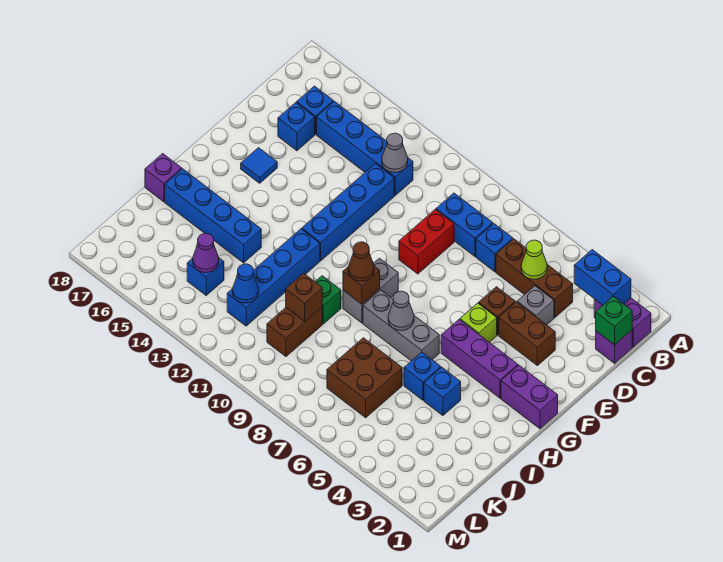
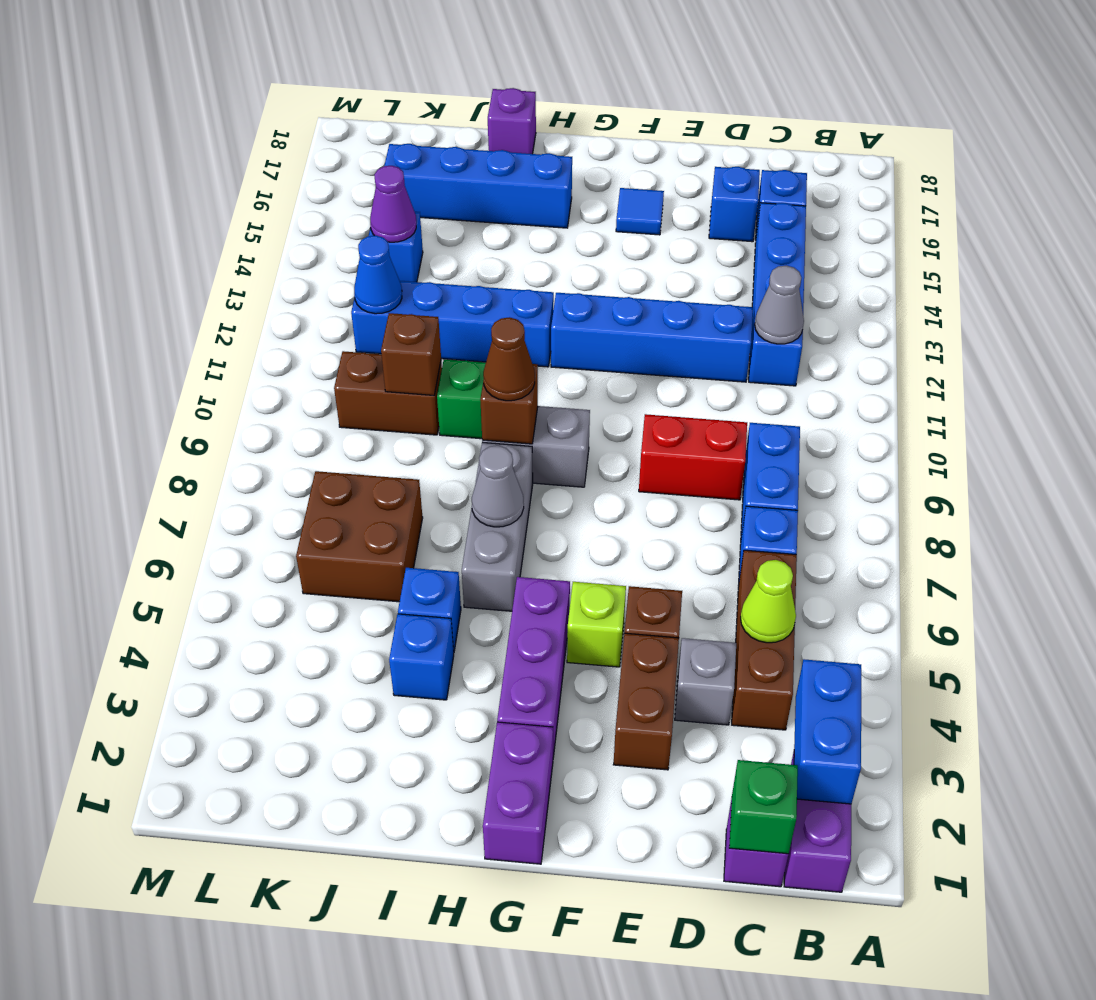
blue brick I14:I17 level 1 -> blue brick H16:K16 level 1

